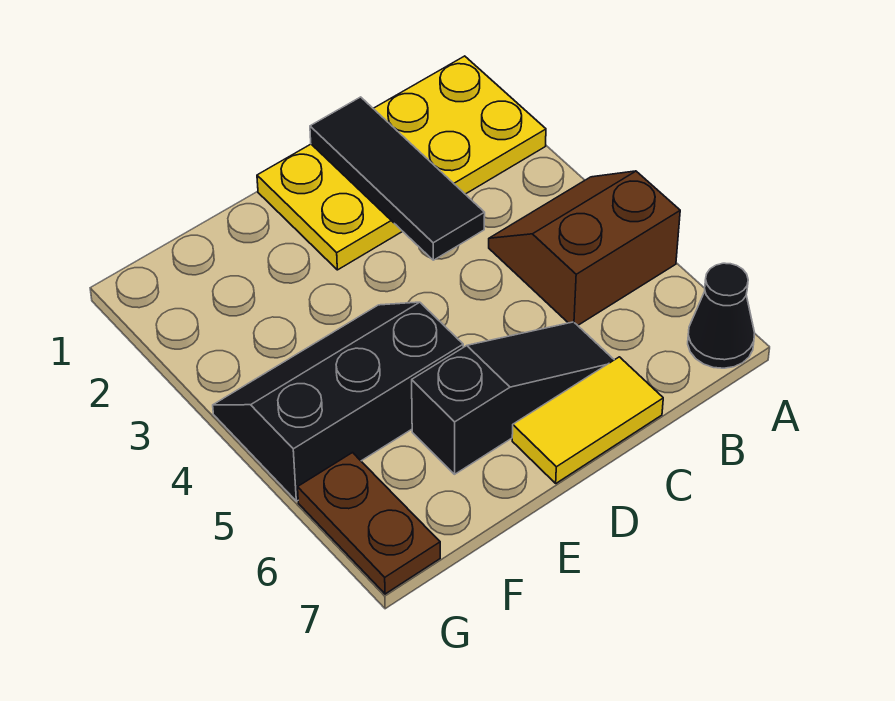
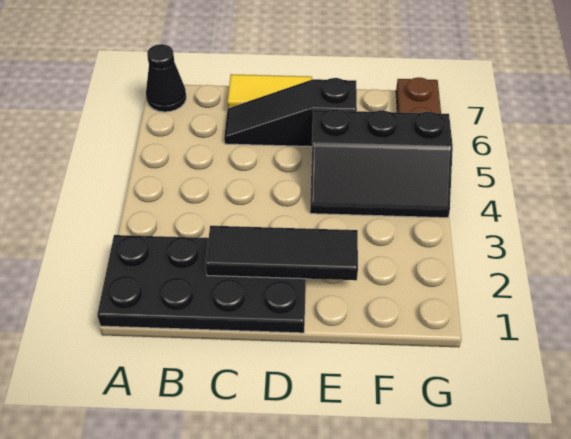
yellow plate A1:D2 level 1 -> black plate A1:D2 level 1
brown slope A4:B5 level 1 top 5 -> none
black tile C1:C3 level 2 -> black tile C2:E2 level 2

